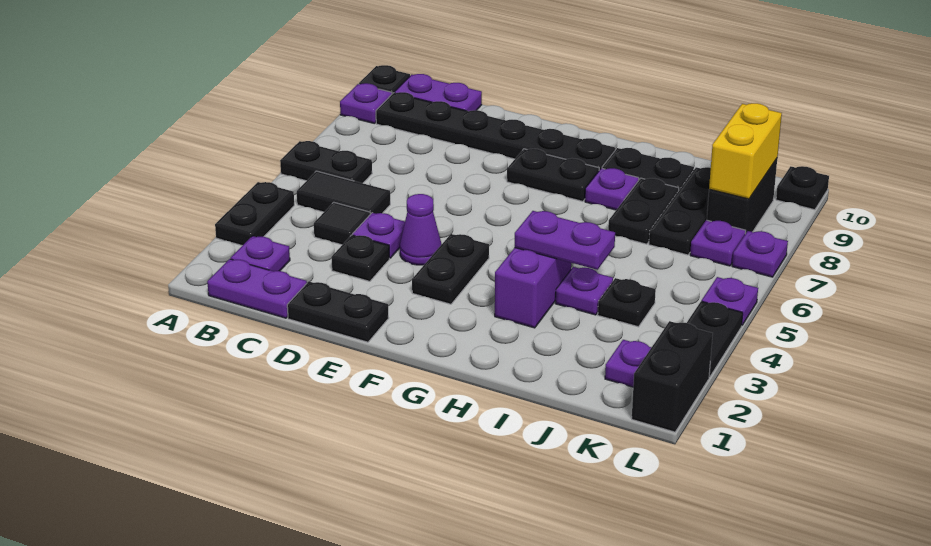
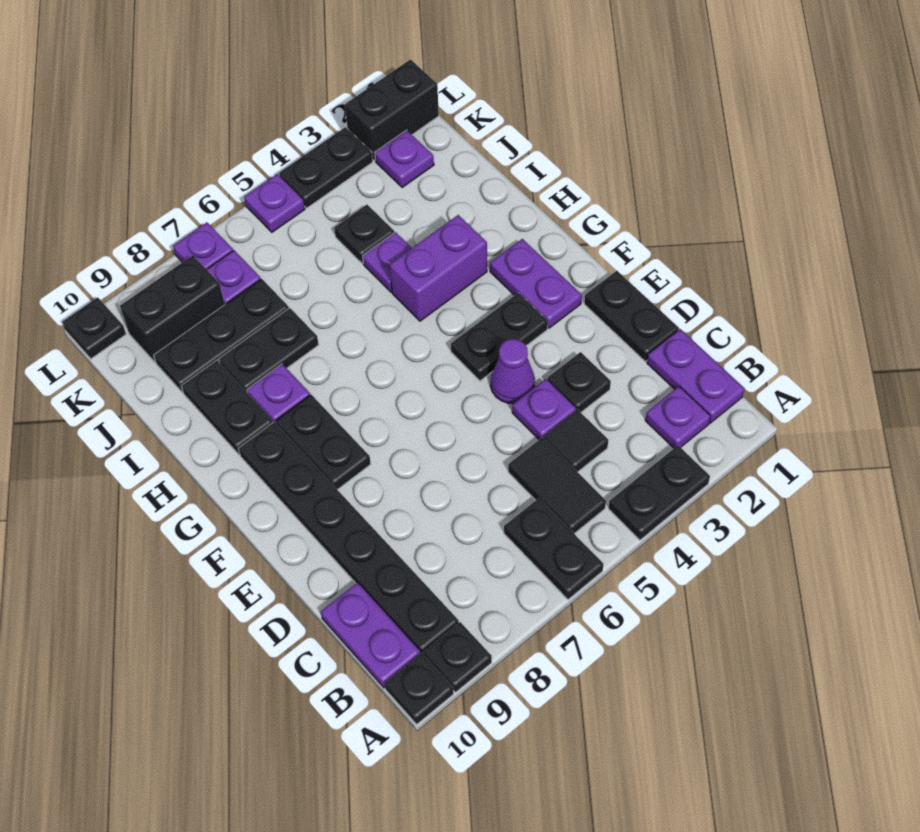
purple plate A9 level 1 -> black plate A9 level 1
purple plate H4:I4 level 2 -> purple plate F2:G2 level 1
yellow brick K8:K9 level 2 -> none

